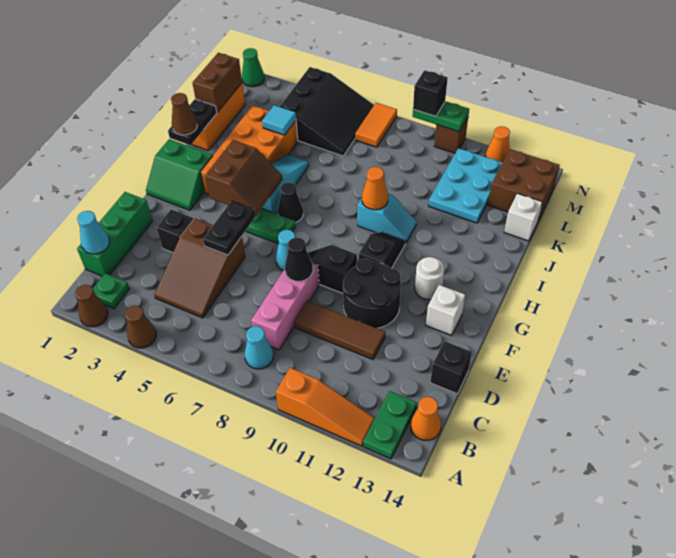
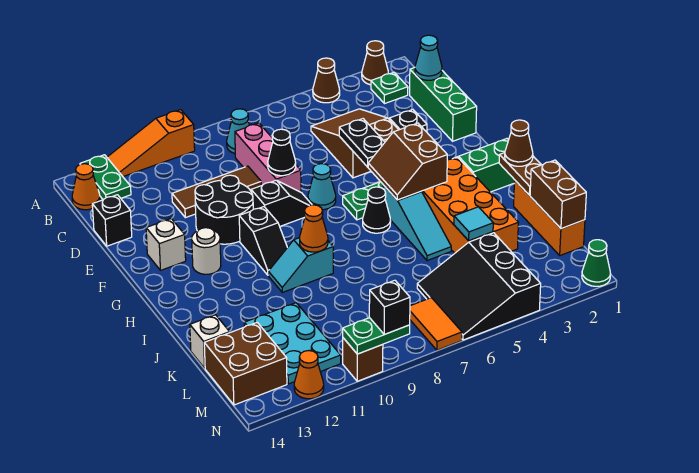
black plate I1:J1 level 2 -> brown plate I1:J1 level 2

